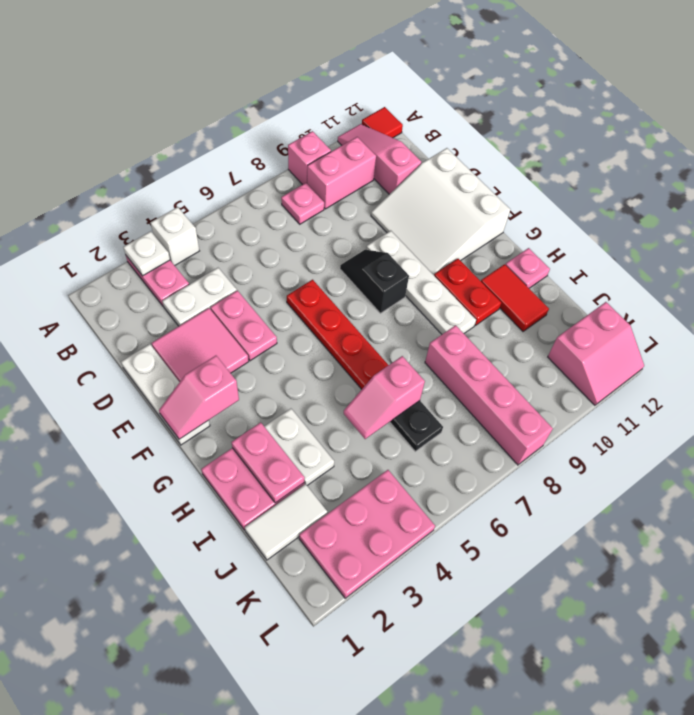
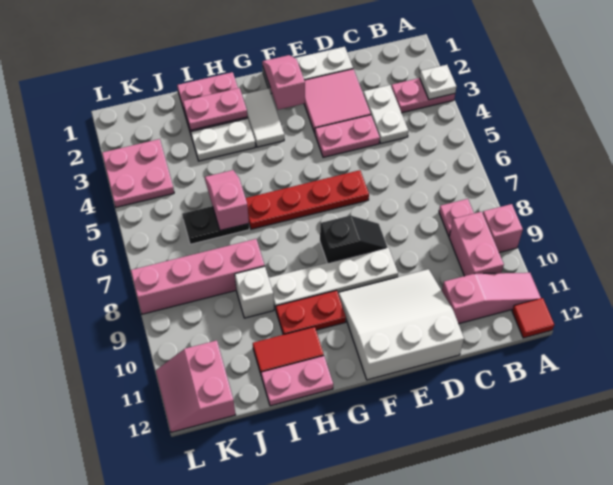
white brick A4 level 1 -> white brick I9 level 1
pink plate H12 level 1 -> pink plate H12:I12 level 1
white tile J1:J2 level 1 -> white tile G2:G3 level 1
pink plate K2:L4 level 1 -> pink plate K3:L4 level 1

